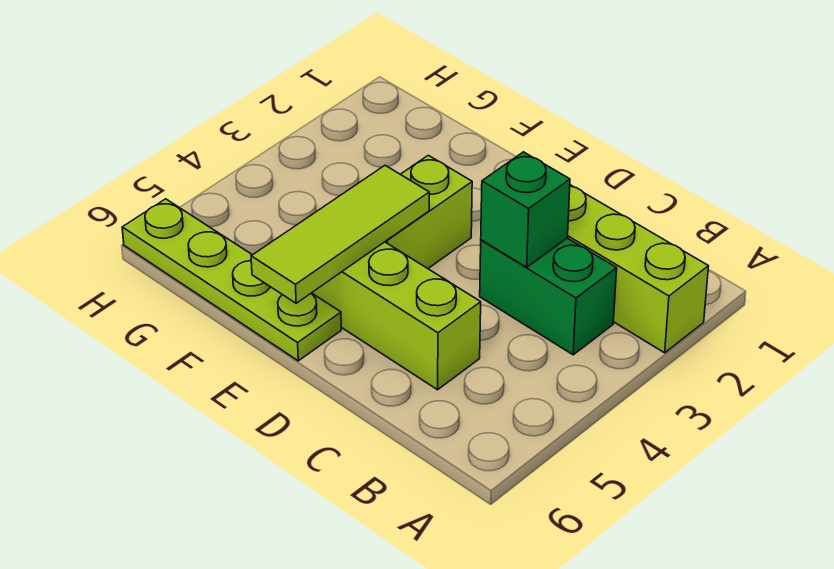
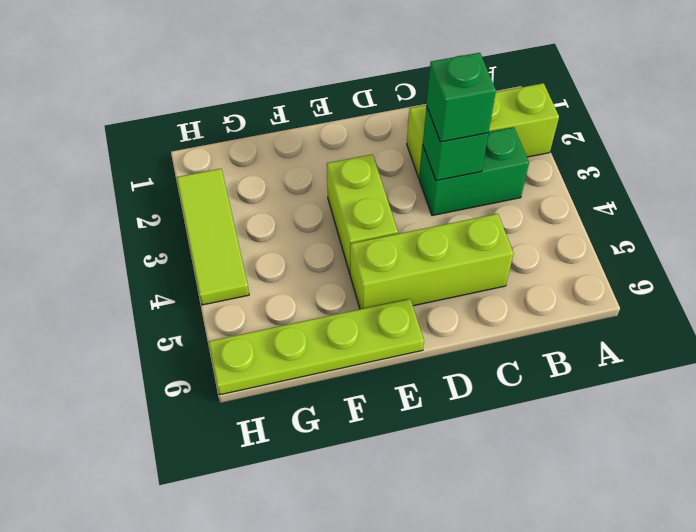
none -> green brick C3 level 3
lime tile E4:E6 level 2 -> lime tile H2:H4 level 1

